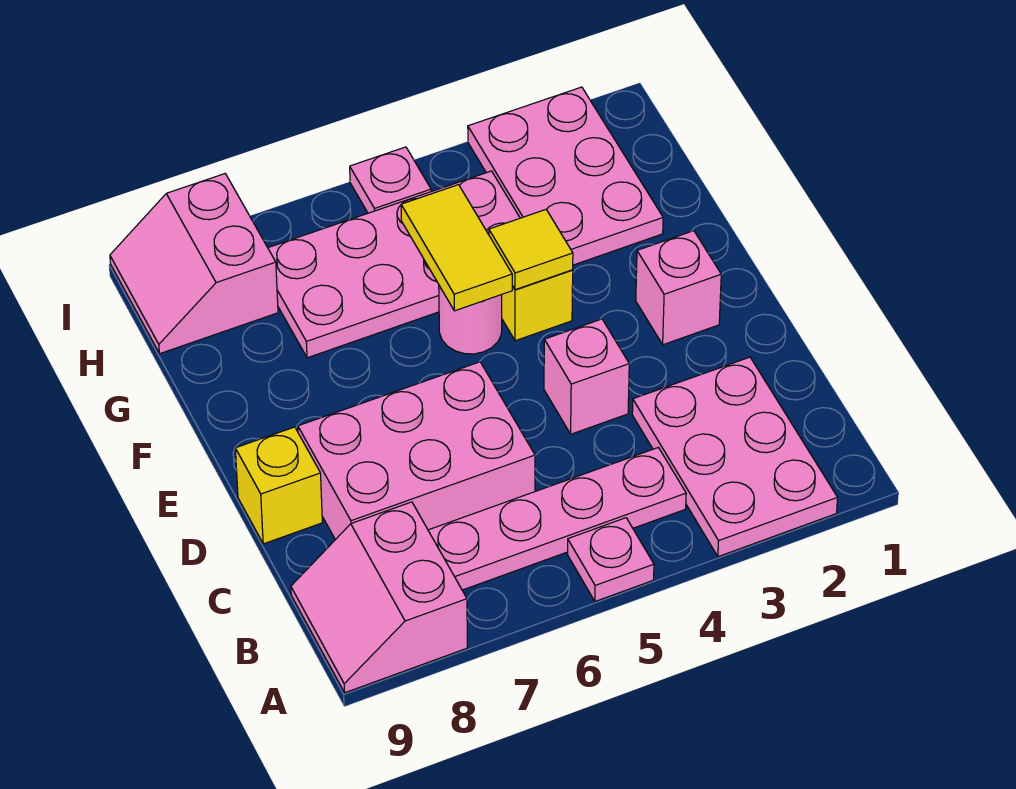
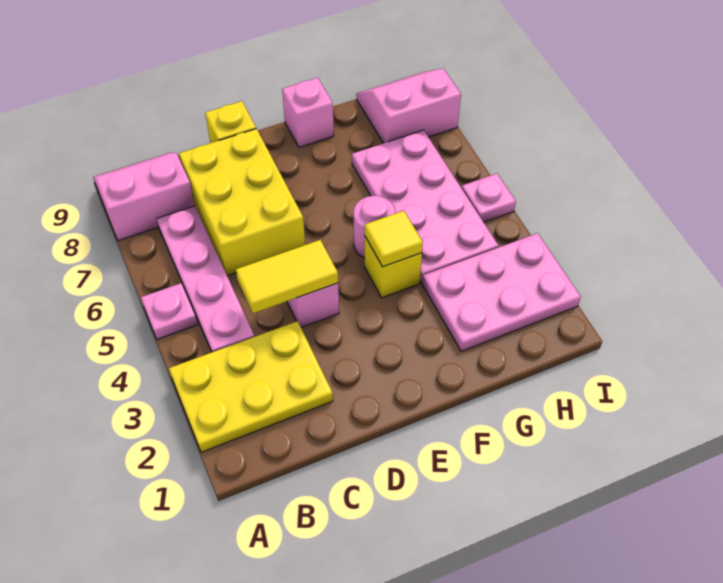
pink plate A2:C3 level 1 -> yellow plate A2:C3 level 1
pink brick C6:D8 level 1 -> yellow brick C6:D8 level 1
pink brick E2 level 1 -> pink brick F9 level 1
yellow tile F5:G5 level 2 -> yellow tile C4:D4 level 2

